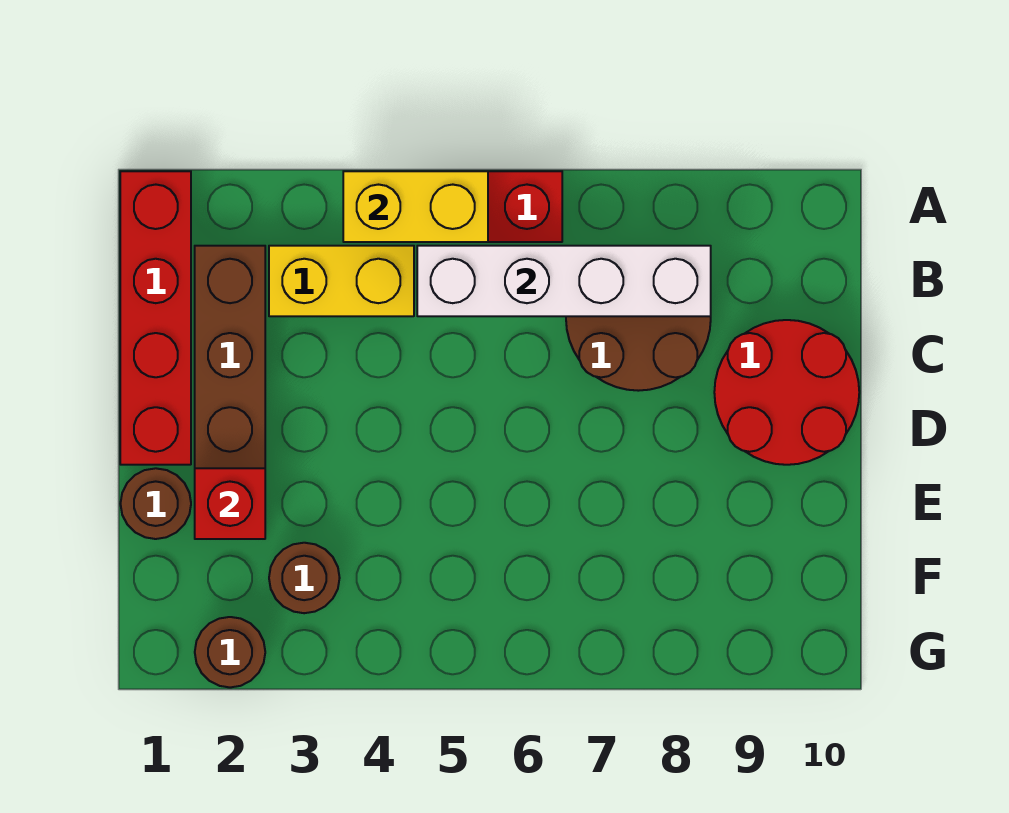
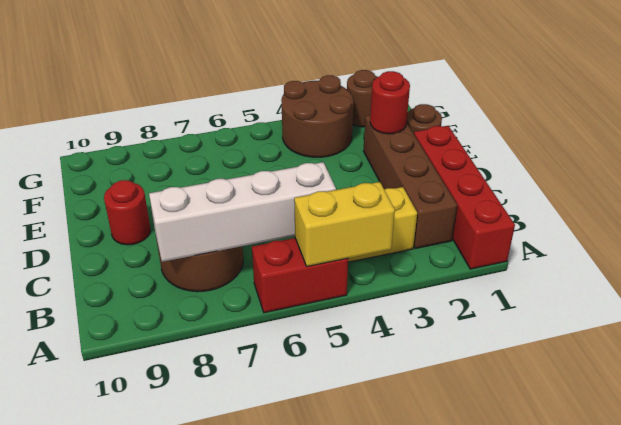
red round brick C9:D10 level 1 -> red round brick D9 level 1
red brick E2 level 2 -> red round brick E2 level 2
brown round brick F3 level 1 -> brown round brick F3:G4 level 1

